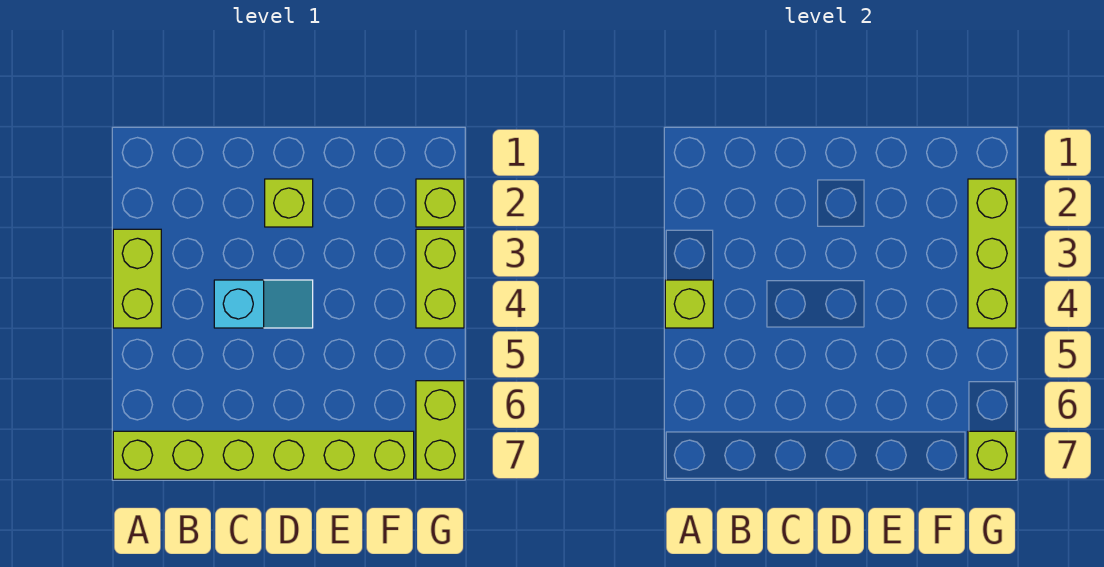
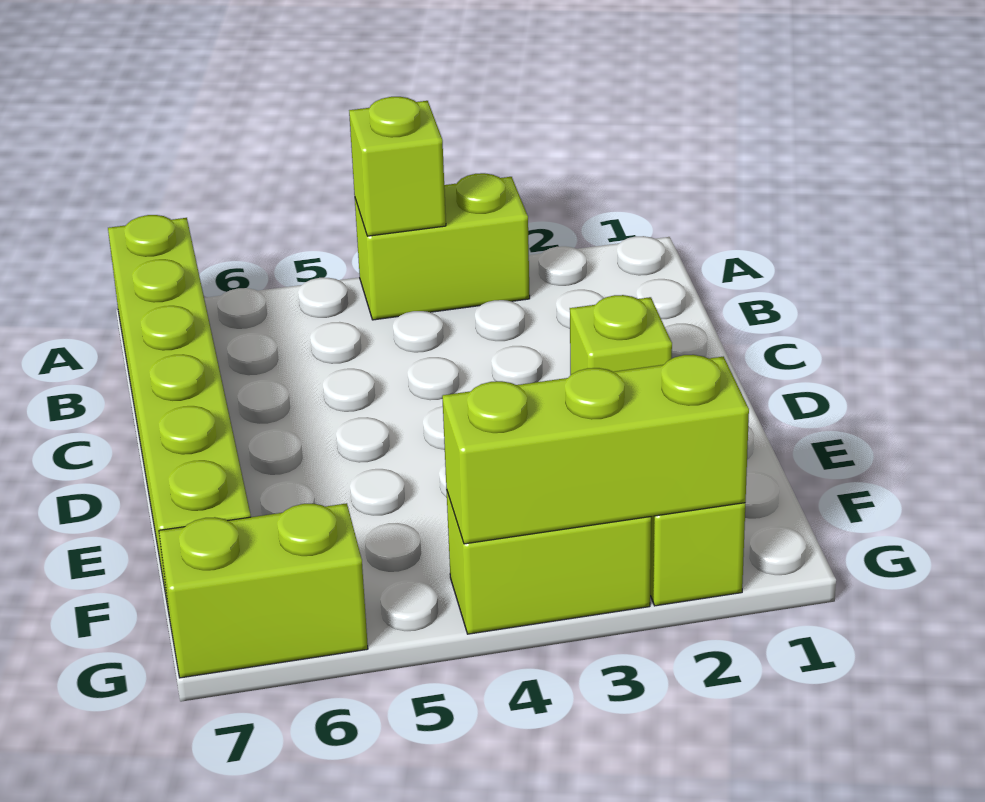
cyan slope C4:D4 level 1 top C -> none
lime brick G7 level 2 -> none

